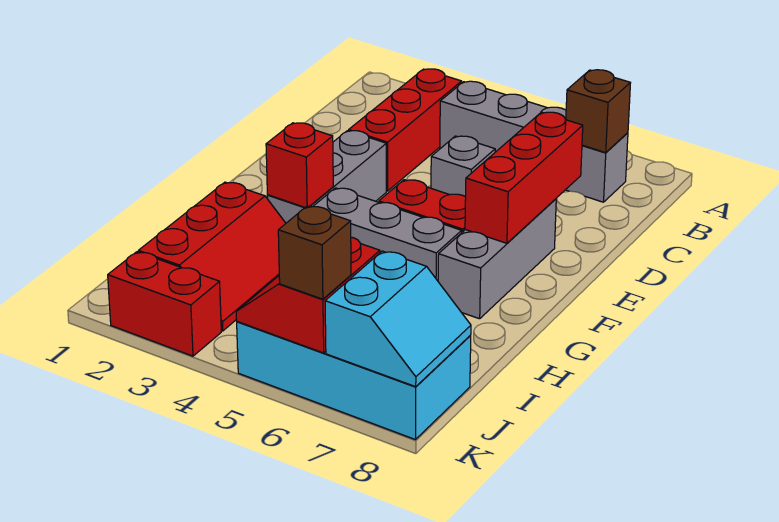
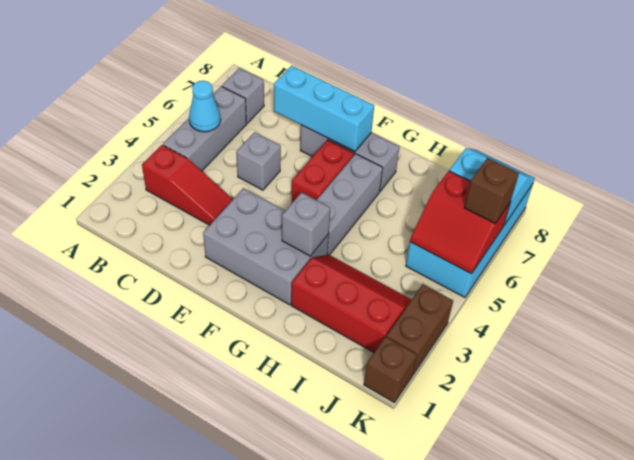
red brick B3:D3 level 1 -> red slope B3:D3 level 1 top B
none -> cyan cone B5 level 2
brown brick B7 level 2 -> brown brick K1 level 1
red brick D7:F7 level 2 -> cyan brick D7:F7 level 2
grey brick E3:G3 level 1 -> grey brick E2:G3 level 1
red brick G3 level 2 -> grey brick G3 level 2
red brick K2:K3 level 1 -> brown brick K2:K3 level 1

